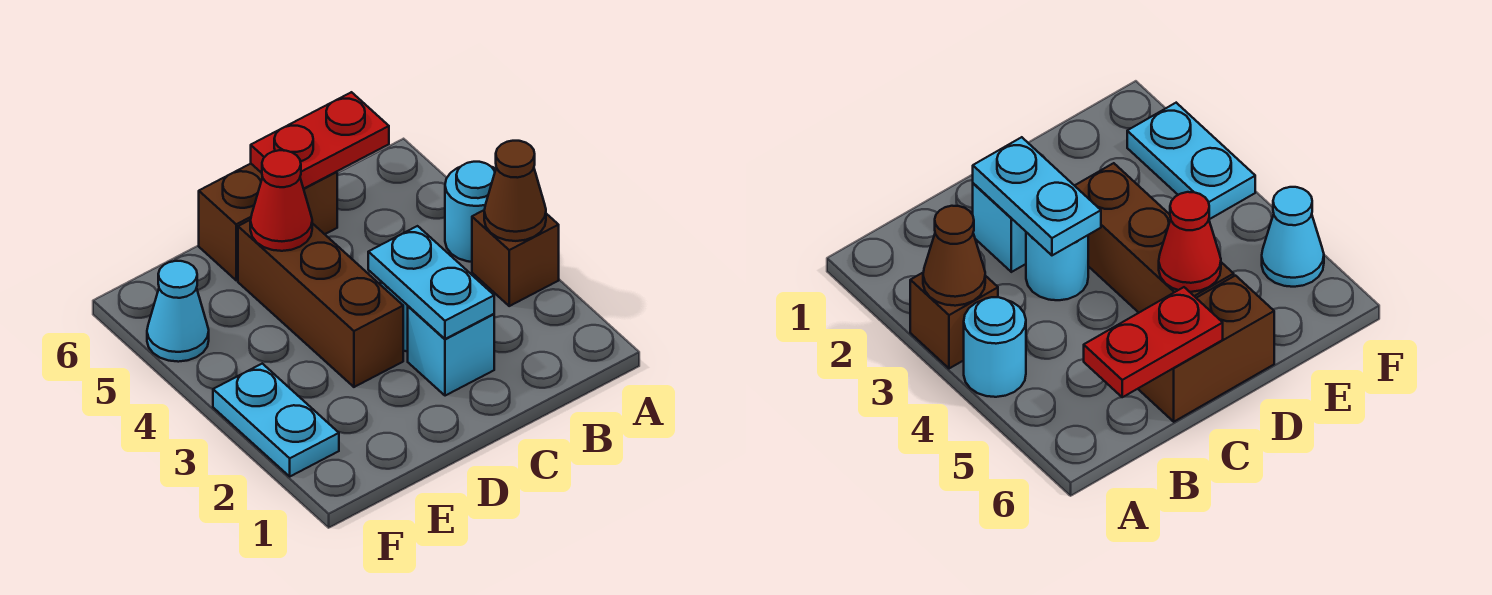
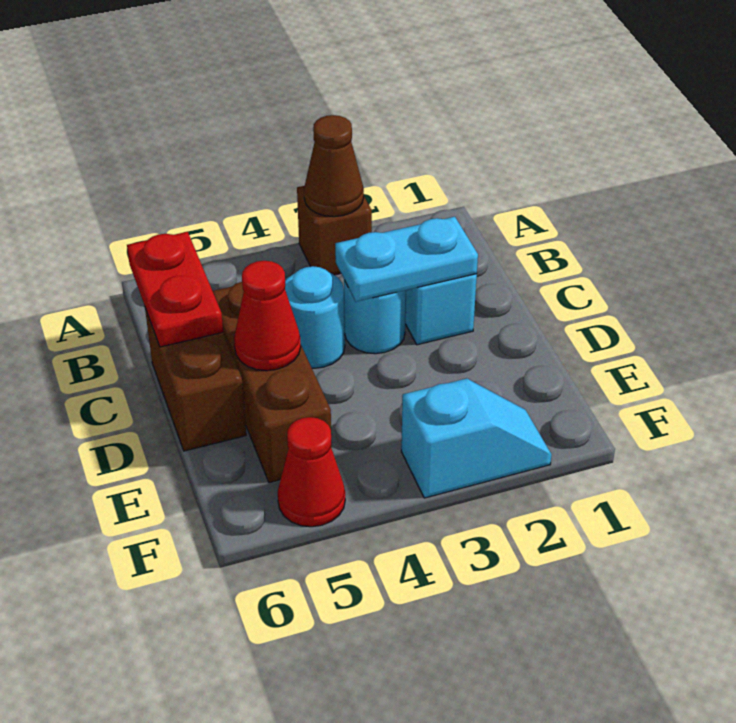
cyan round brick A4 level 1 -> cyan round brick C4 level 1
brown brick D3:D5 level 1 -> brown brick C5:E5 level 1
cyan plate F2:F3 level 1 -> cyan slope F2:F3 level 1 top 3
cyan cone F5 level 1 -> red cone F5 level 1

